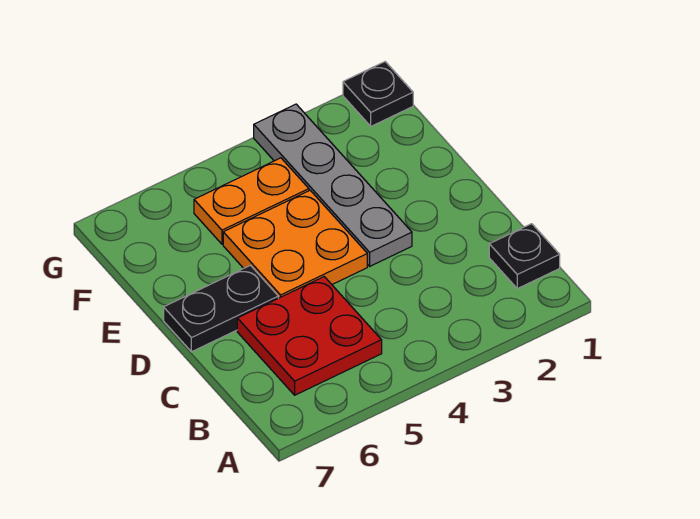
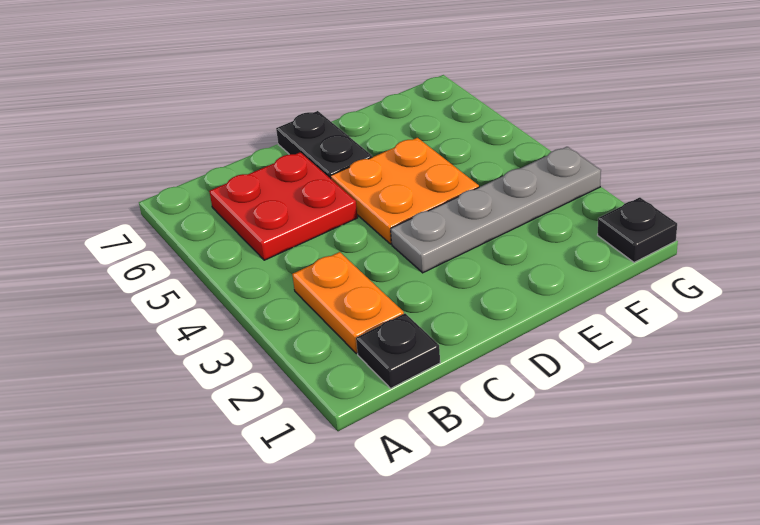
orange plate F4:F5 level 1 -> orange plate B2:B3 level 1

